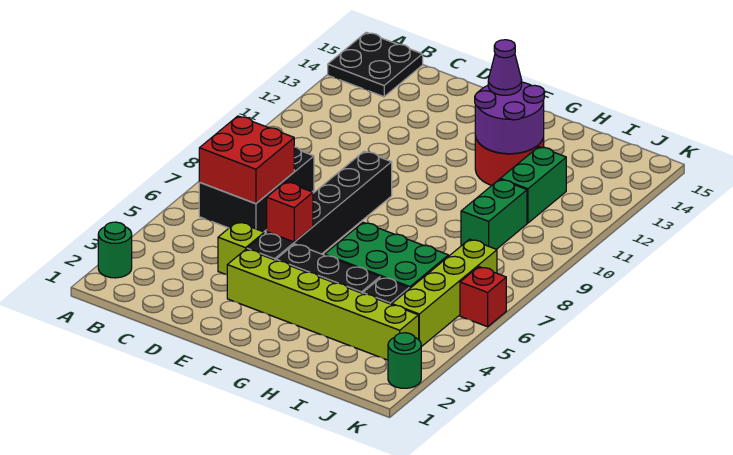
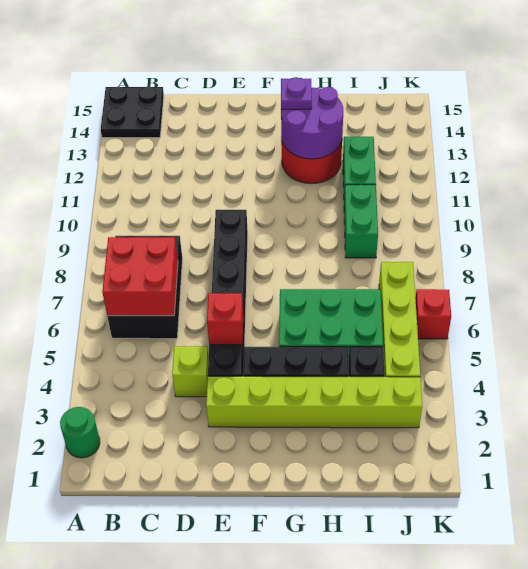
purple cone G13 level 3 -> purple plate G13 level 3
green round brick K2 level 1 -> none

